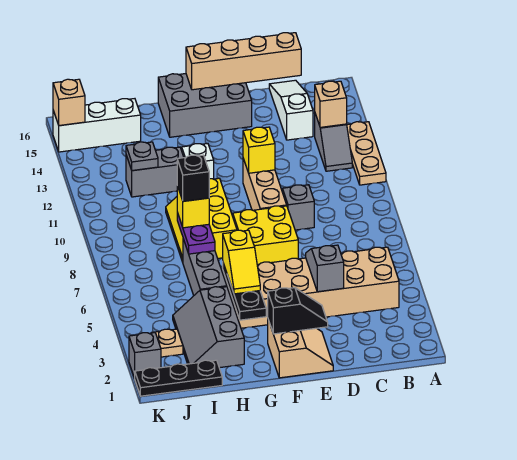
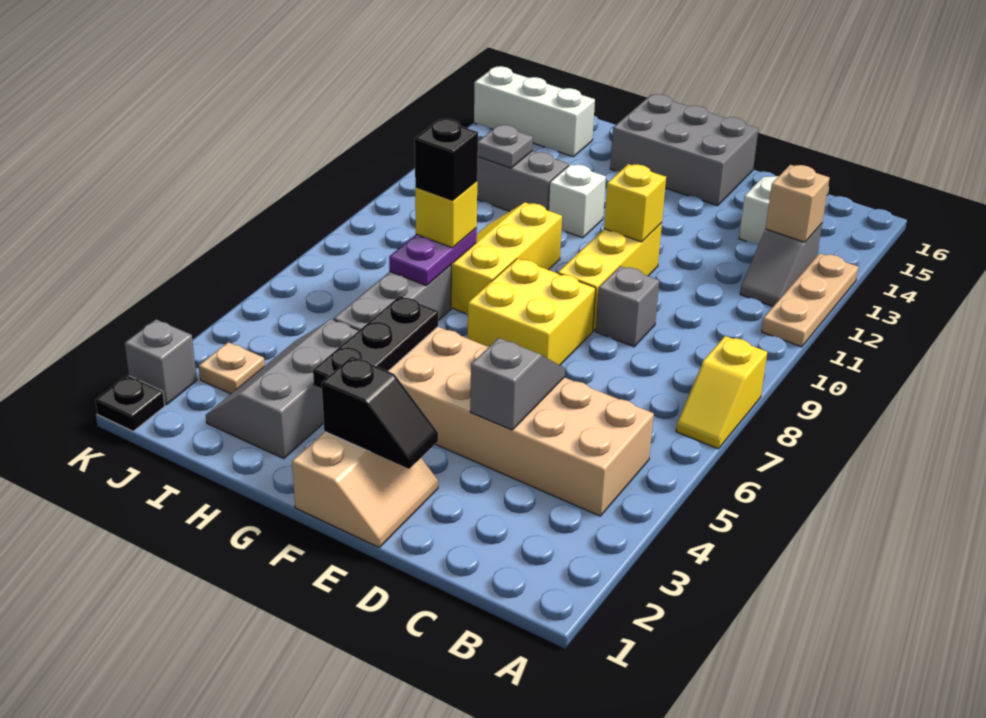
tan brick C16:F16 level 2 -> none
tan brick E9:E11 level 1 -> yellow brick E9:E11 level 1
yellow slope G4:G5 level 3 top 5 -> yellow slope A7:A8 level 1 top 8
black plate I1:K1 level 1 -> black plate K1 level 1
tan brick K15 level 2 -> none

